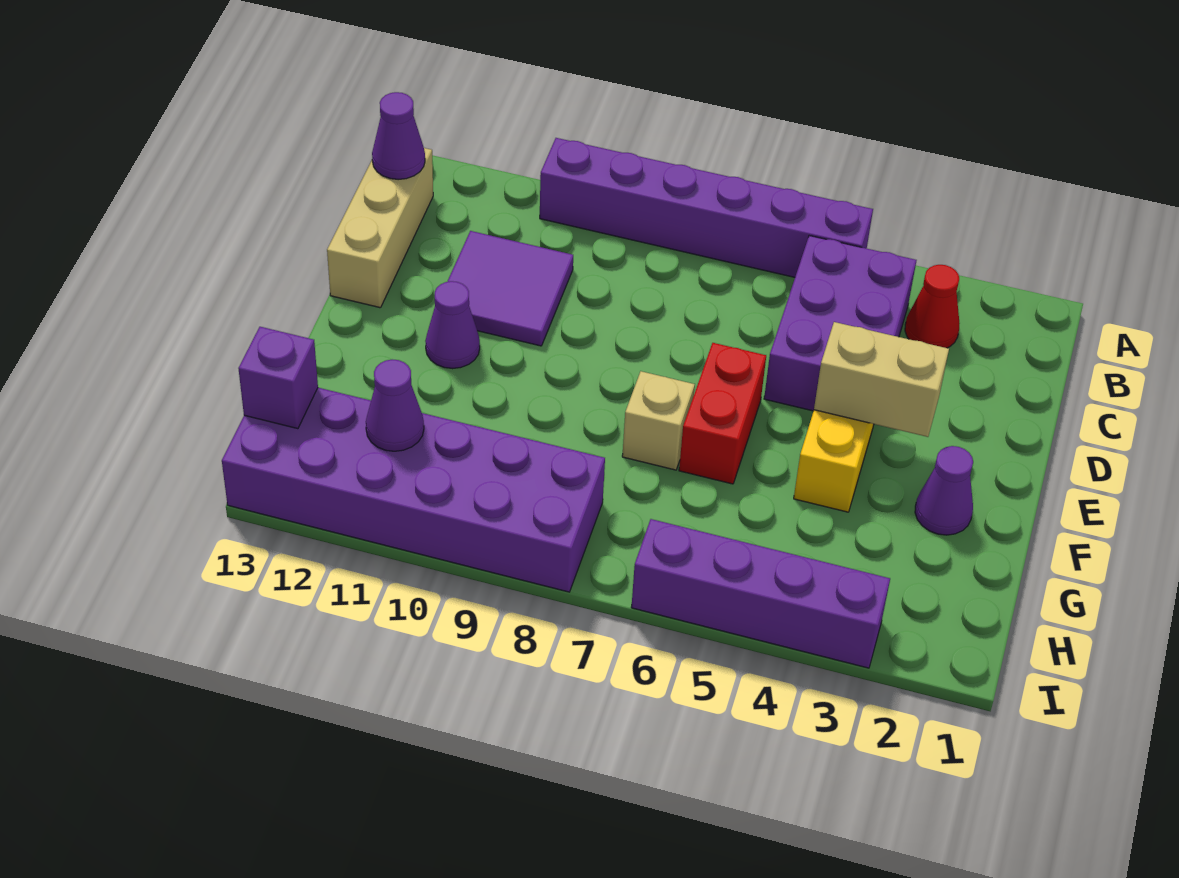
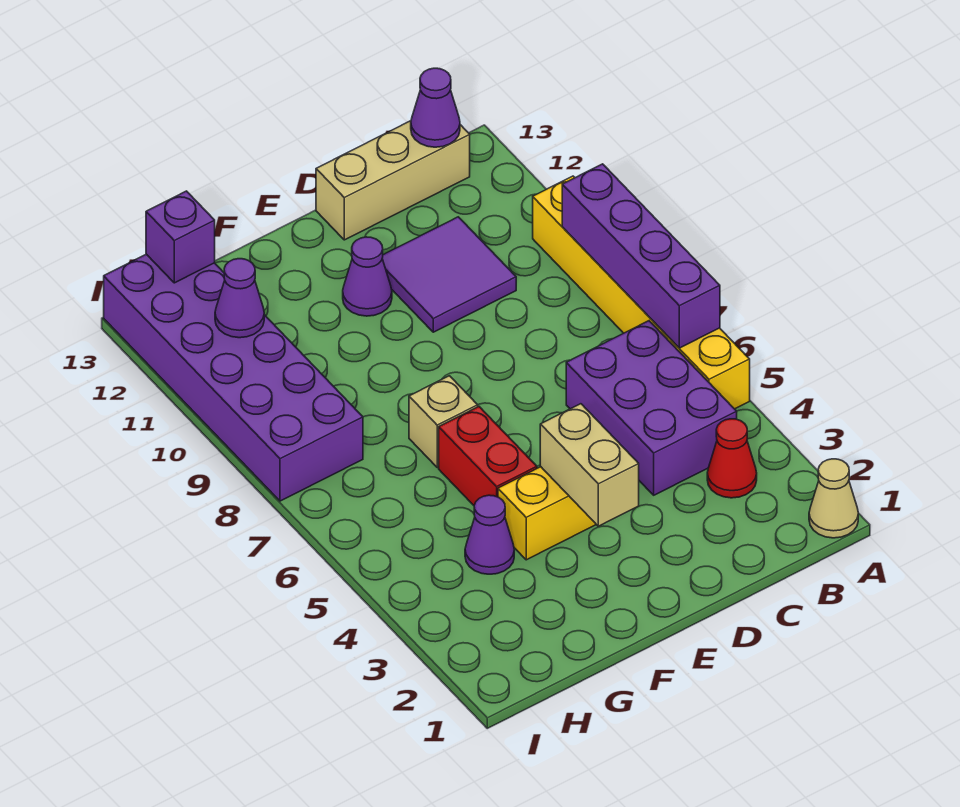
none -> tan cone A1 level 1
purple brick A5:A10 level 1 -> yellow brick A5:A10 level 1
purple brick B4:D5 level 1 -> purple brick B4:C6 level 1
red brick E6:F6 level 1 -> red brick F5:F6 level 1
purple cone F2 level 1 -> purple cone G4 level 1
purple brick I3:I6 level 1 -> purple brick A6:A9 level 2

